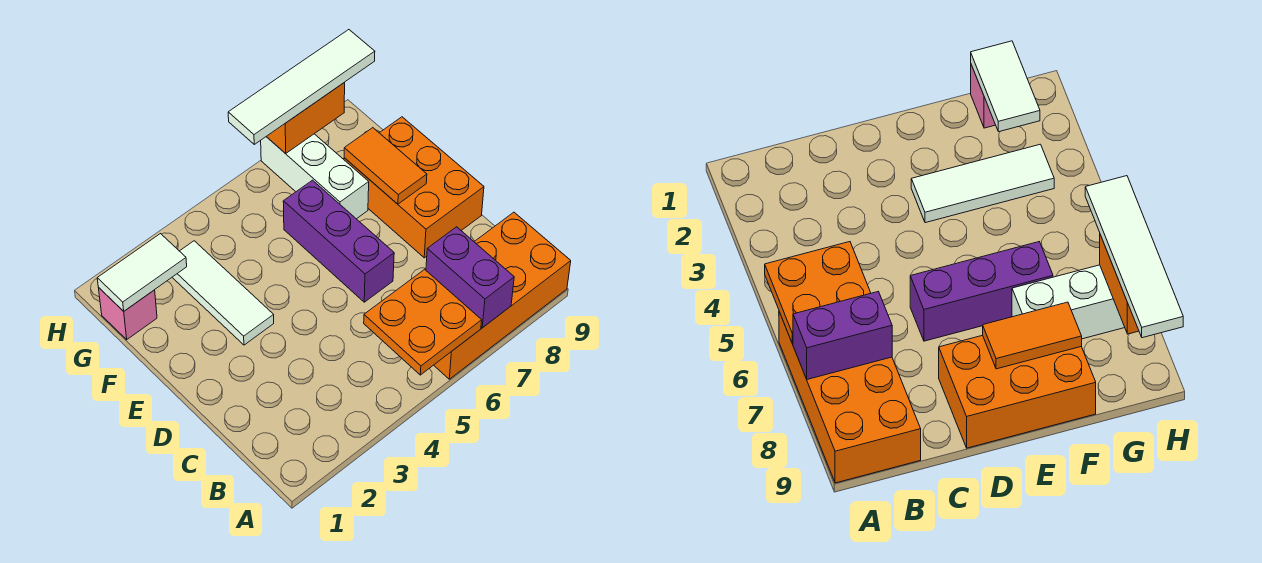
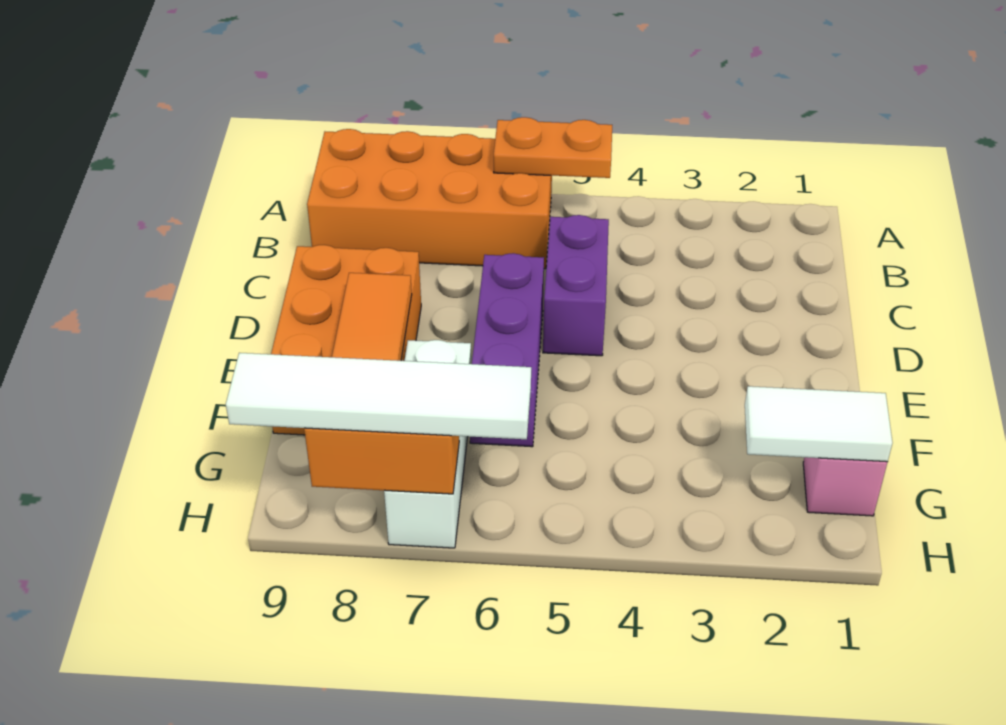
orange plate A5:B6 level 2 -> orange plate A5:A6 level 2
purple brick A7:B7 level 2 -> purple brick C5:D5 level 1
white tile E3:G3 level 1 -> none

